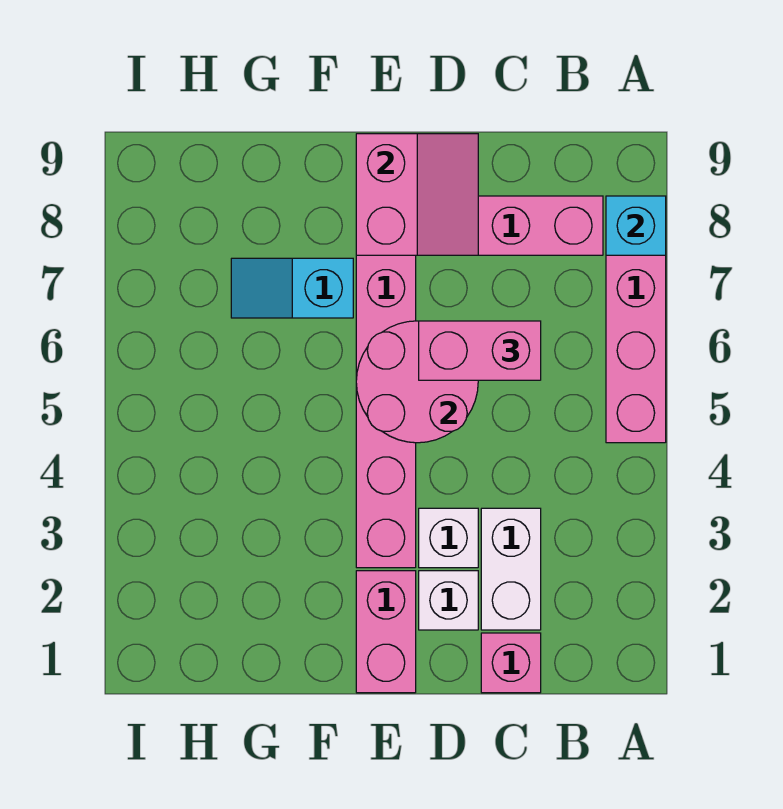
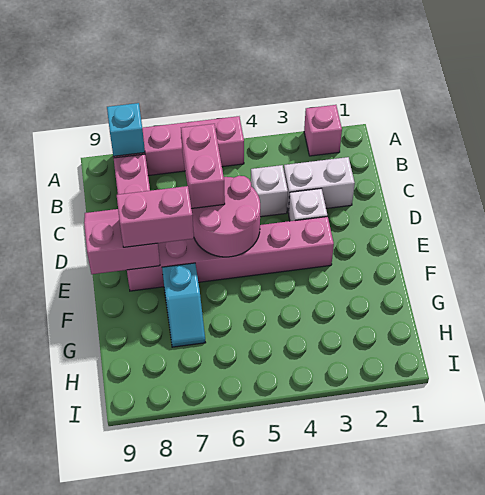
pink brick C1 level 1 -> pink brick A2 level 1
white brick D2 level 1 -> white brick C4 level 1
pink brick E1:E2 level 1 -> pink brick E7:E8 level 3

